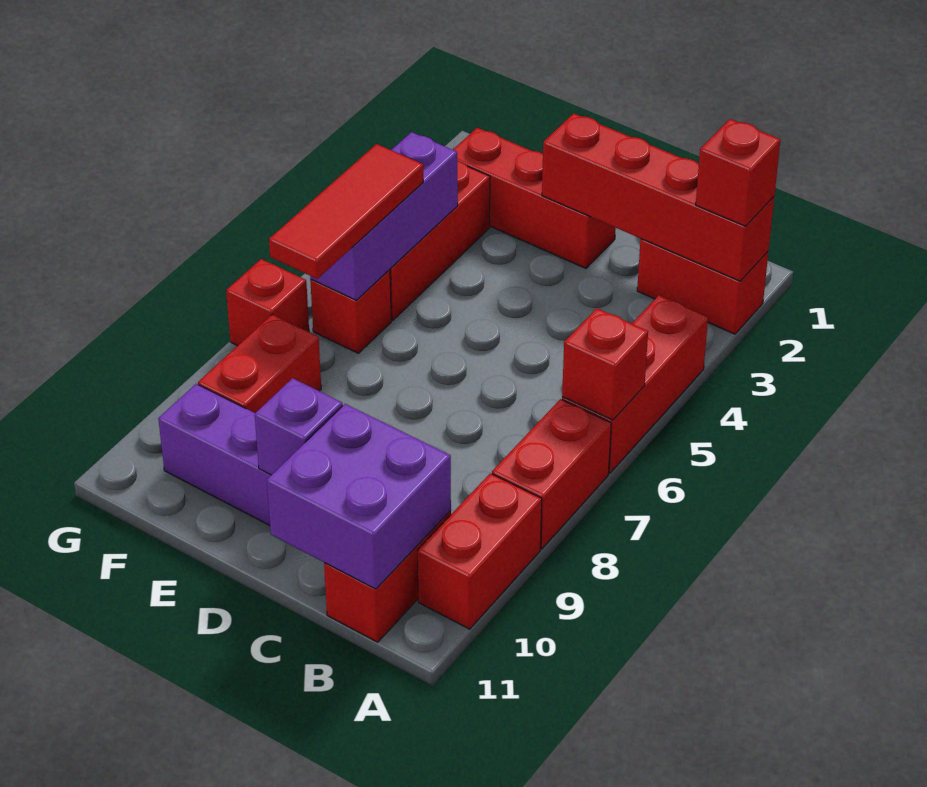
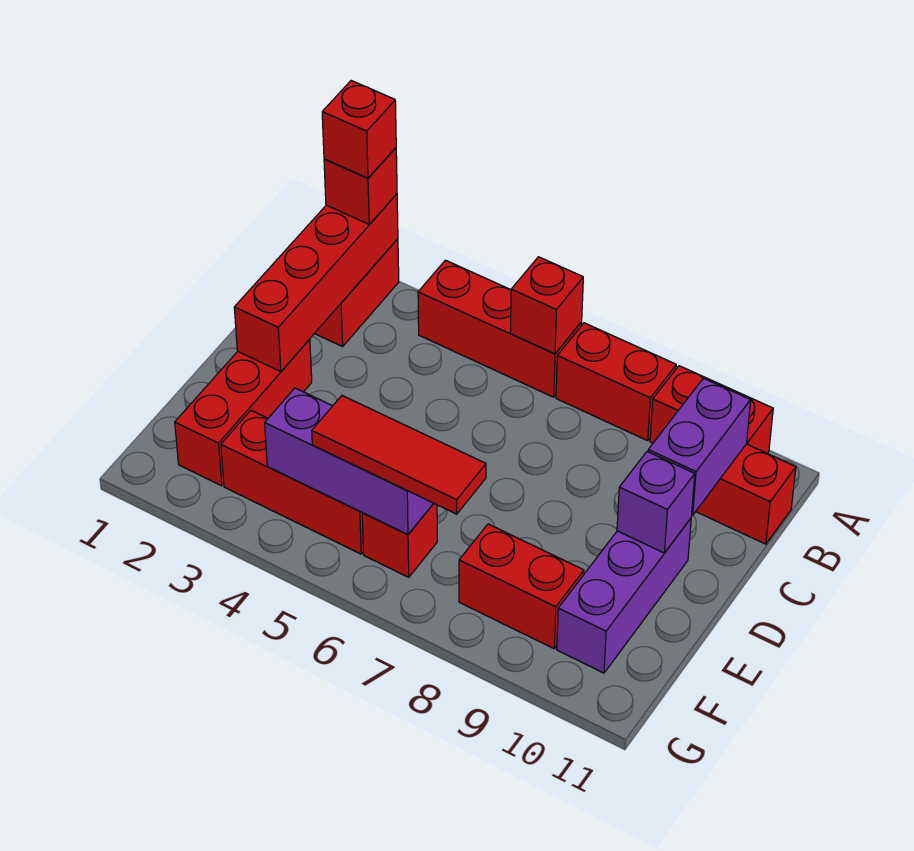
purple brick B10:C11 level 2 -> purple brick B10:C10 level 2
red brick G7 level 1 -> red brick A2 level 4

